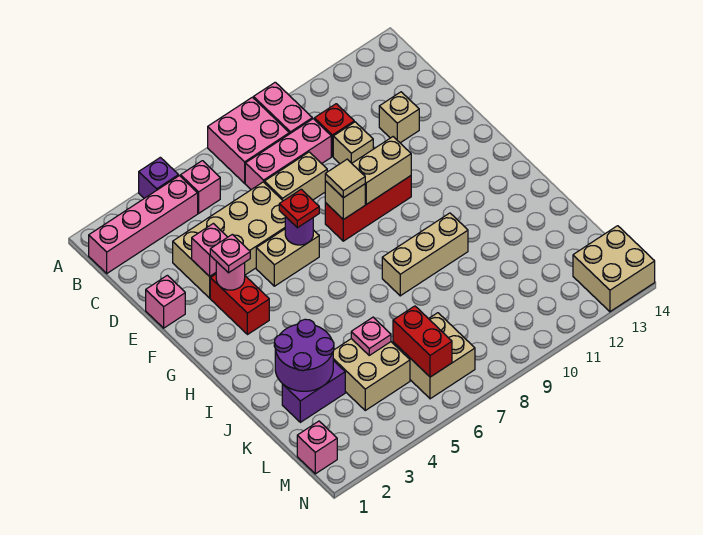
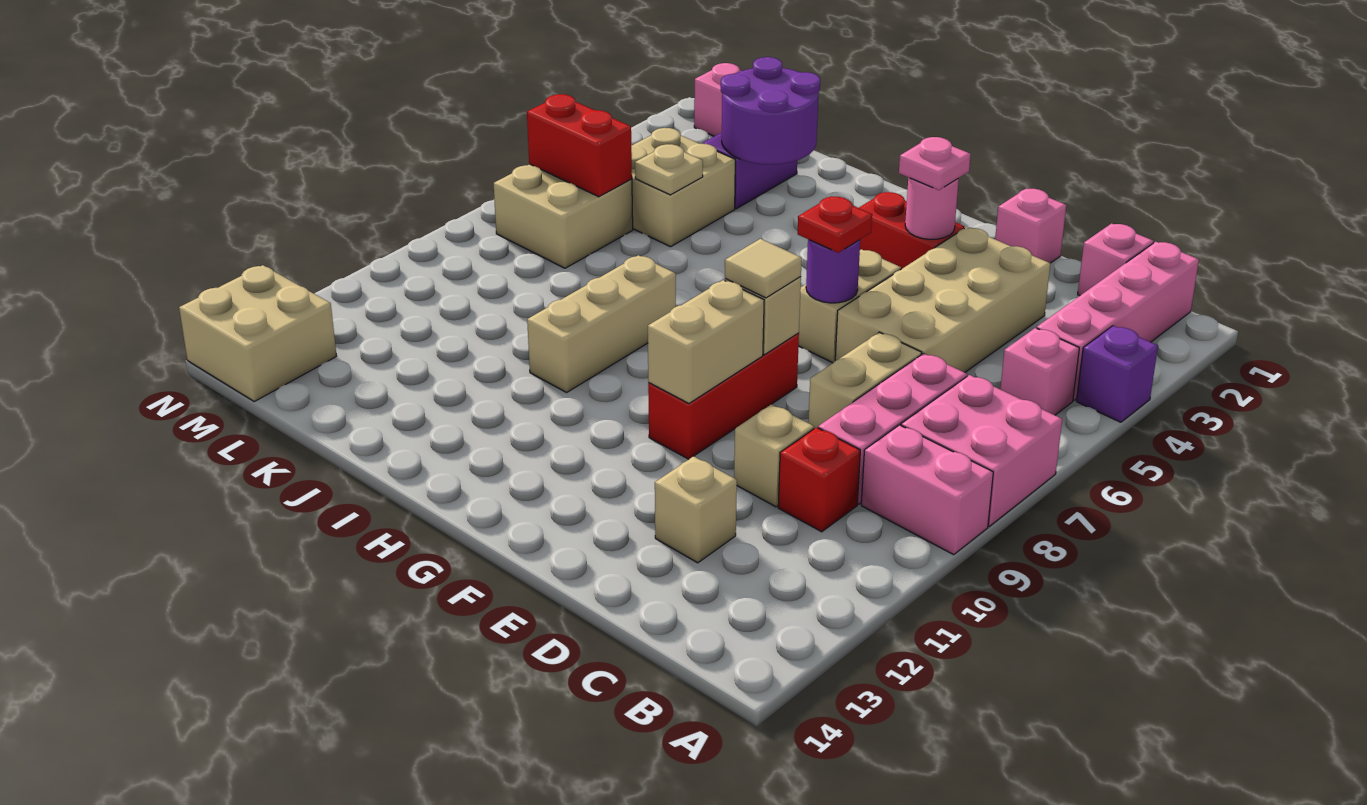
pink brick E3 level 2 -> pink brick C1 level 1
pink plate K5 level 2 -> tan plate K5 level 2

